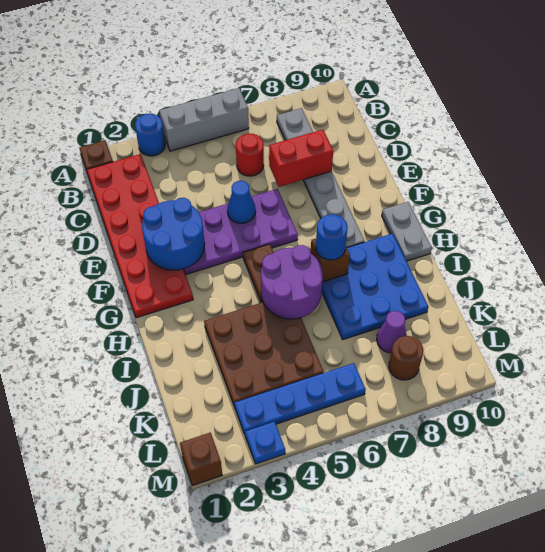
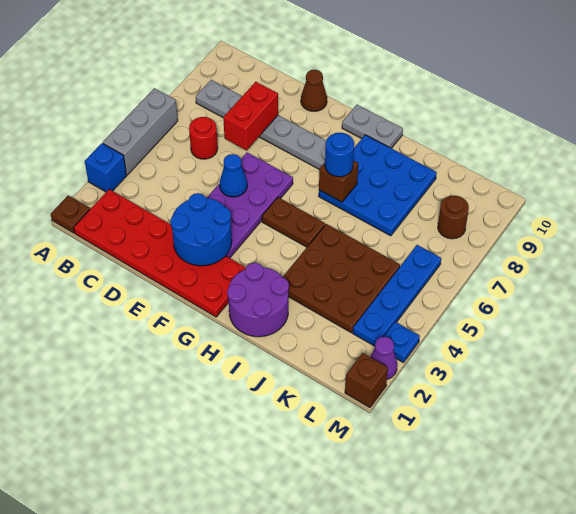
blue round brick A3 level 1 -> blue brick A3 level 1
none -> brown cone E10 level 1
purple round brick H5:I6 level 2 -> purple round brick H1:I2 level 1
purple cone K8 level 1 -> purple cone M2 level 1

